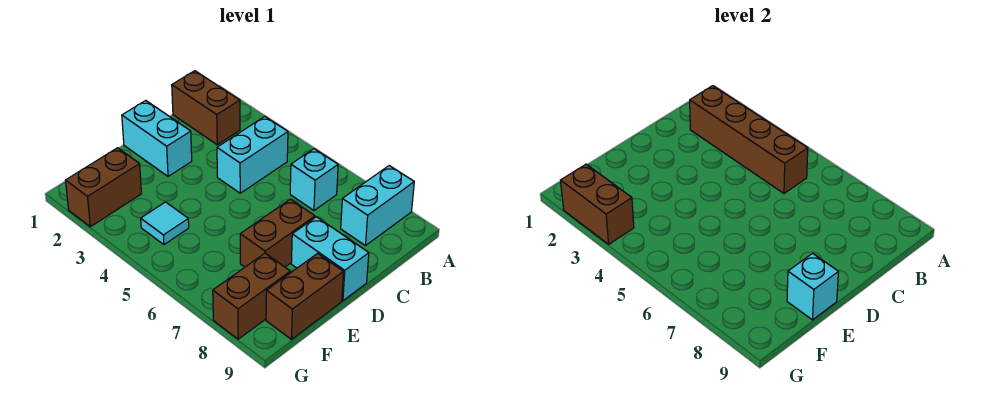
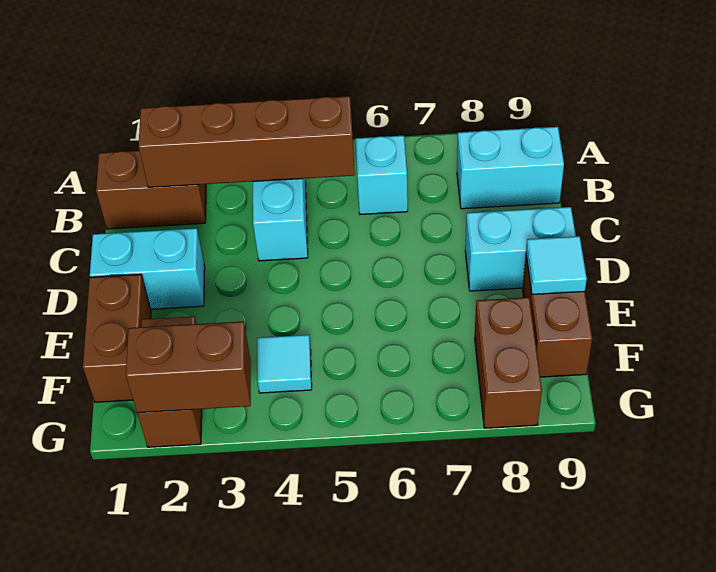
cyan brick A8:B8 level 1 -> cyan brick B8:B9 level 1
brown brick D7:E7 level 1 -> brown brick E1:F1 level 1
cyan brick E9 level 2 -> cyan tile E9 level 2

